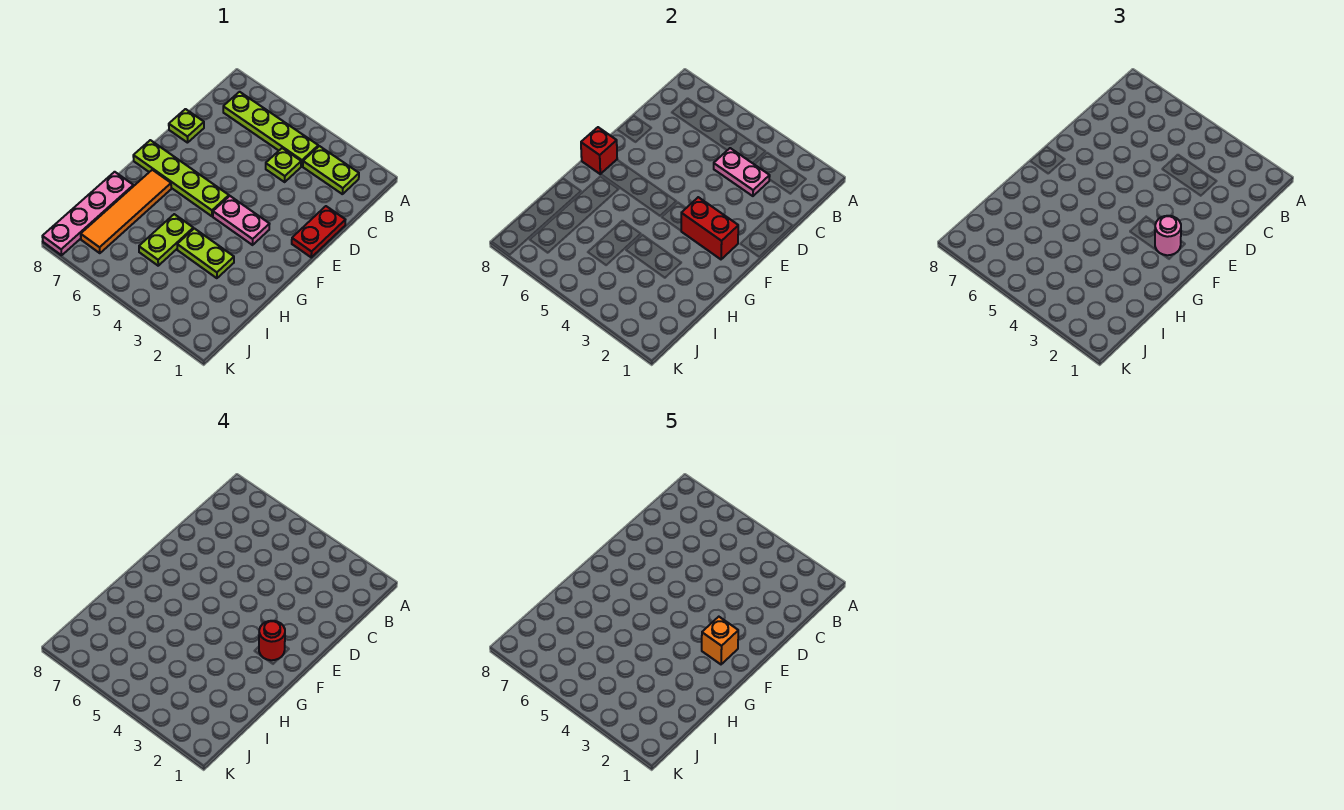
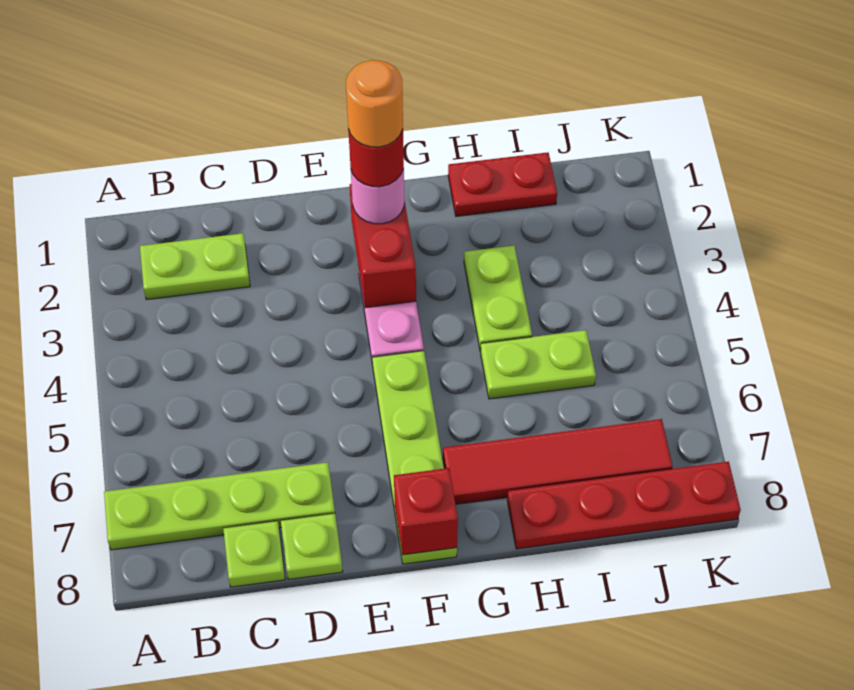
lime plate B2:B3 level 1 -> lime plate B2:C2 level 1
lime plate B4:B7 level 1 -> lime plate A7:D7 level 1
pink plate C3:C4 level 2 -> none
lime plate C4 level 1 -> lime plate C8 level 1
red plate D1:E1 level 1 -> red plate H1:I1 level 1
orange brick F2 level 5 -> orange round brick F2 level 5
orange tile G7:J7 level 1 -> red tile G7:J7 level 1
pink plate H8:K8 level 1 -> red plate H8:K8 level 1

